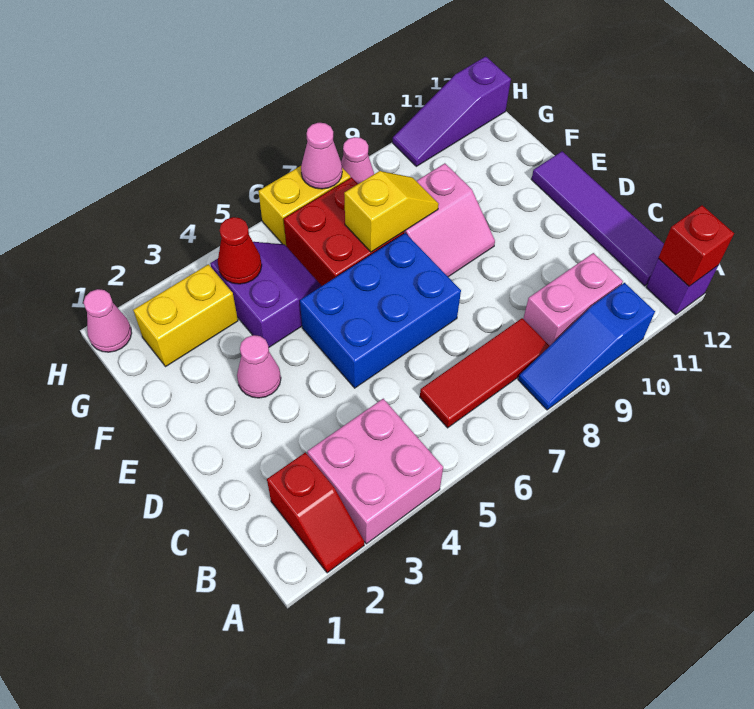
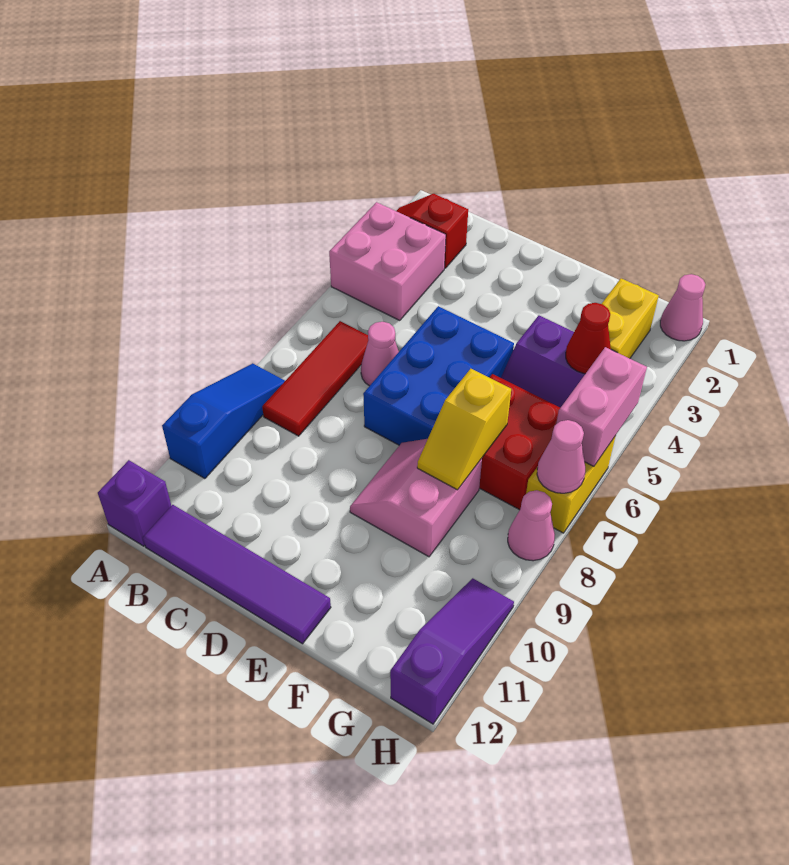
red brick A12 level 2 -> none
pink brick B9:B10 level 1 -> pink brick H5:H6 level 2
pink cone E3 level 1 -> pink cone C6 level 1

